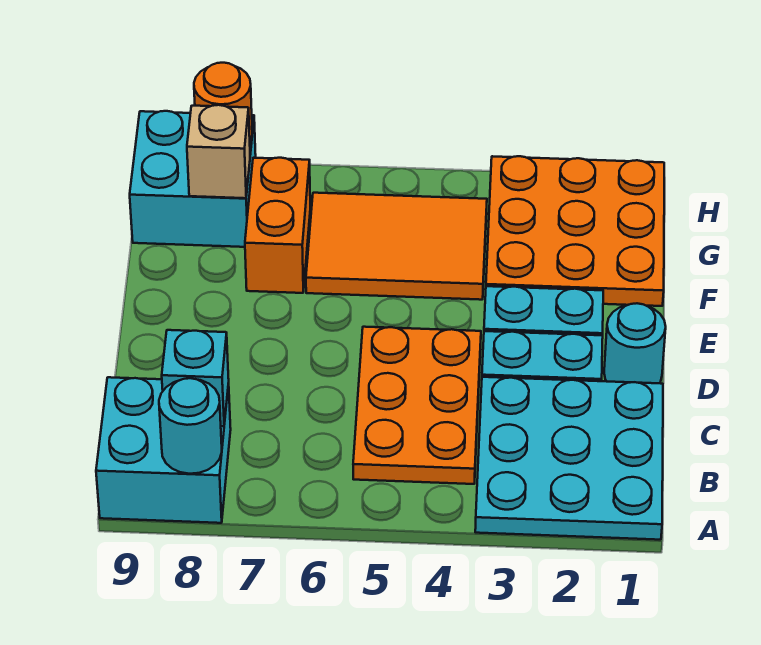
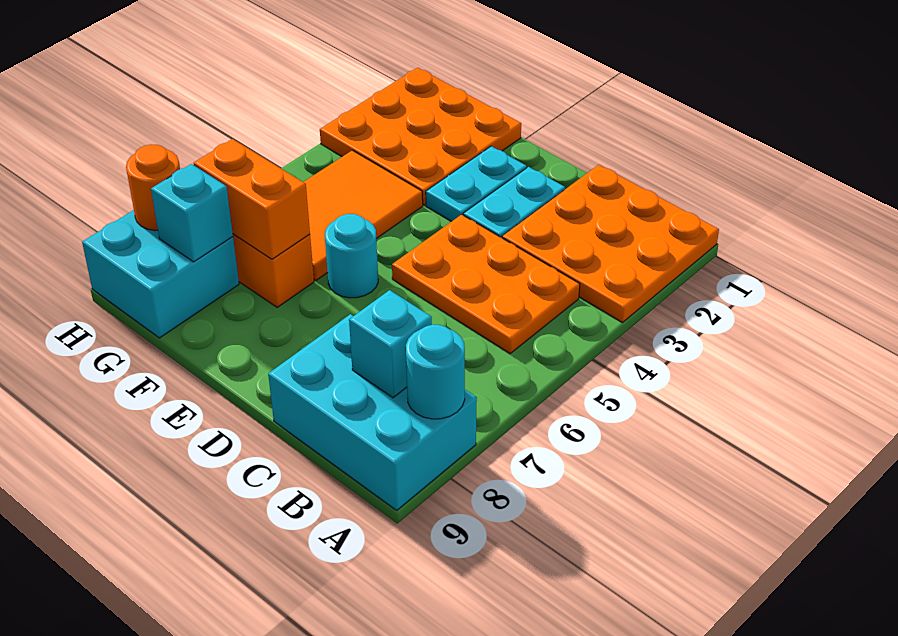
cyan plate A1:C3 level 1 -> orange plate A1:C3 level 1
cyan brick A8:B9 level 1 -> cyan brick A8:C9 level 1
cyan round brick D1 level 1 -> cyan round brick E6 level 1
none -> orange brick F7:G7 level 2
tan brick G8 level 2 -> cyan brick G8 level 2

